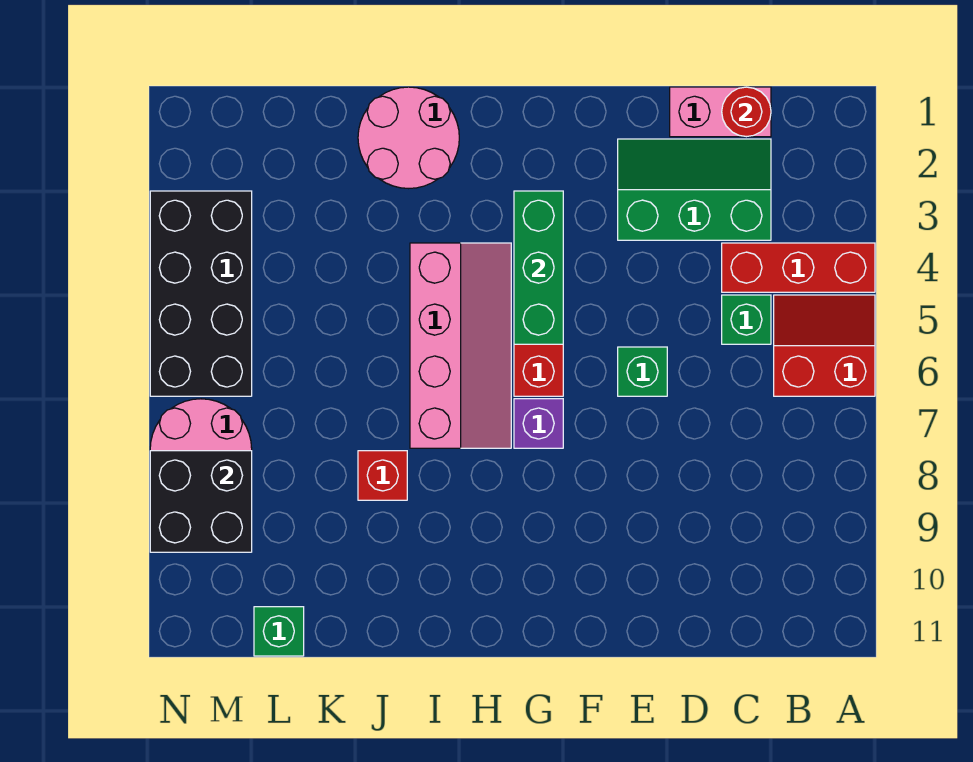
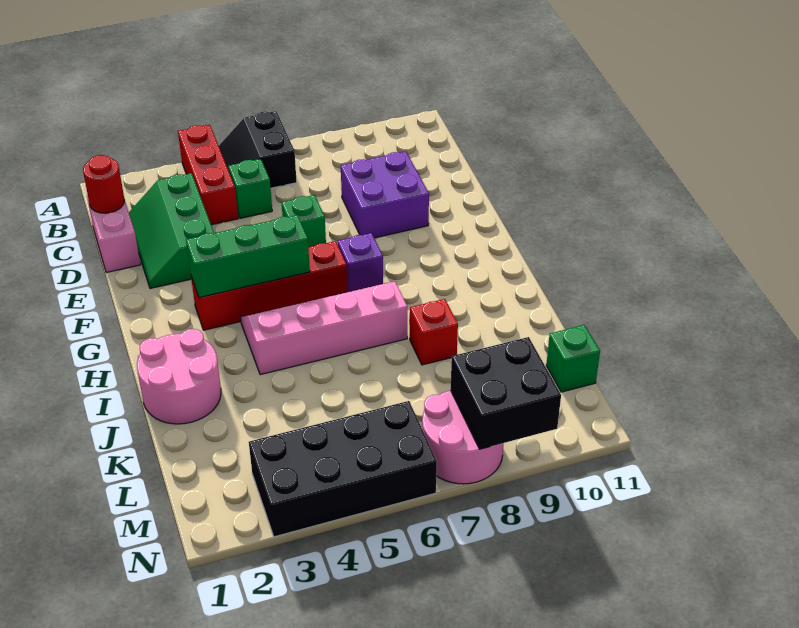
red slope A5:B6 level 1 top 6 -> black slope A5:B6 level 1 top 6
none -> purple brick D8:E9 level 1

